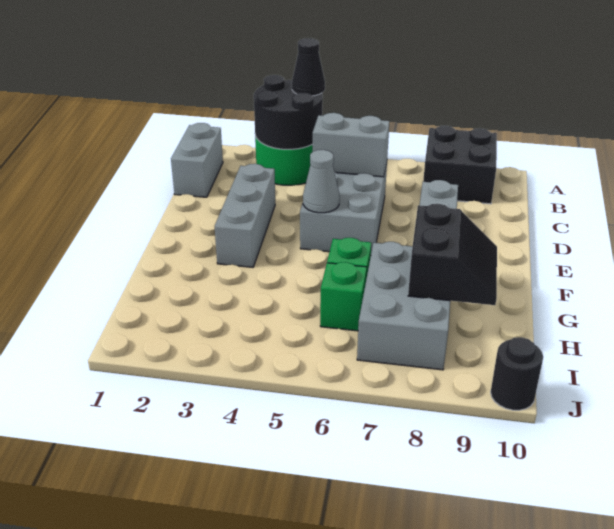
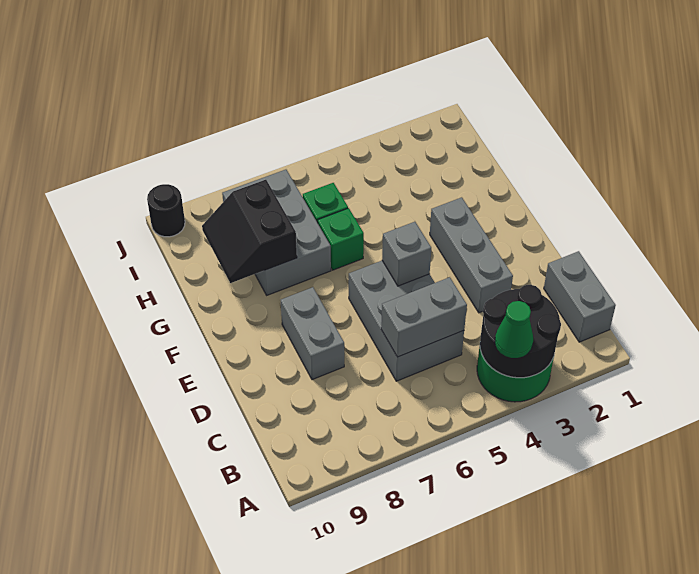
black cone A4 level 3 -> green cone A4 level 3
black brick A8:B9 level 1 -> none
grey cone E5 level 2 -> grey brick E5 level 2

